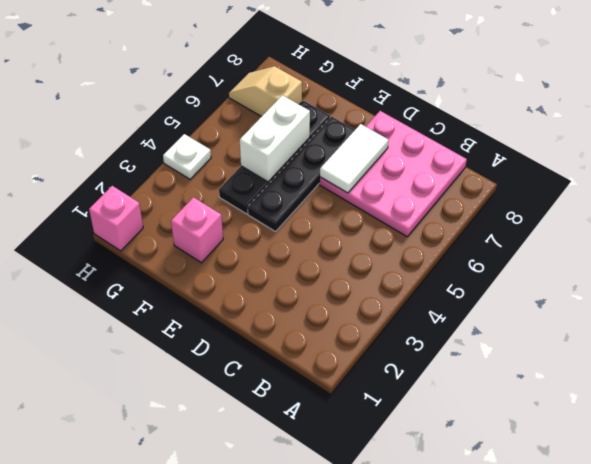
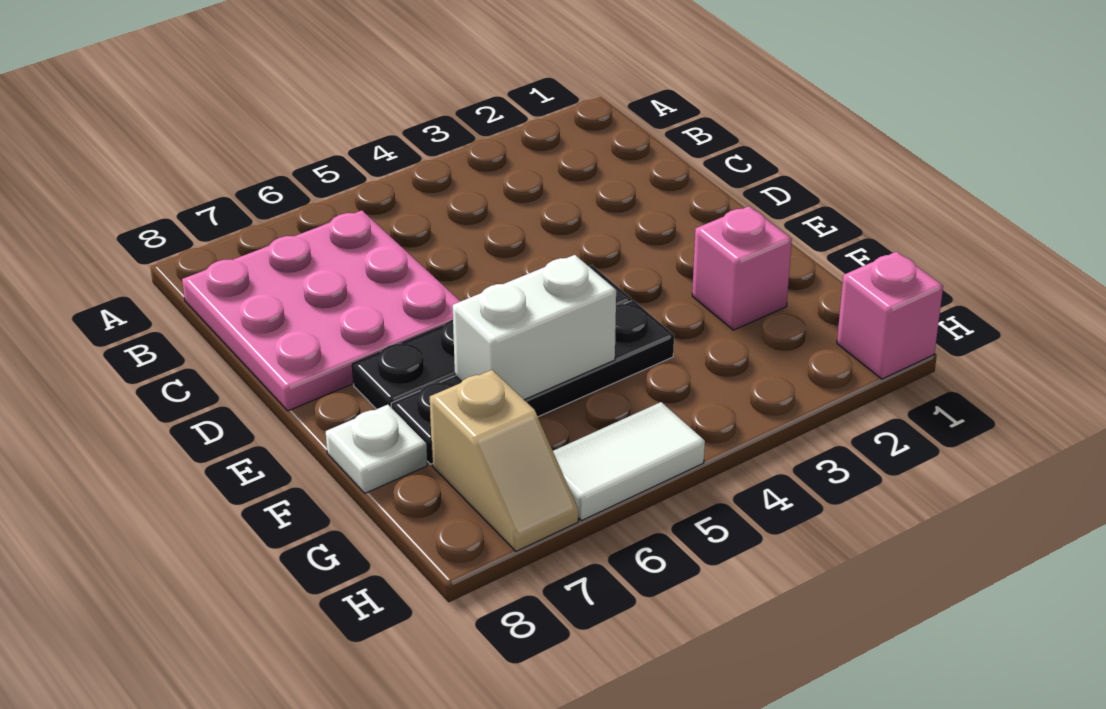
white tile D6:D7 level 2 -> white tile H5:H6 level 1
white plate H4 level 1 -> white plate F8 level 1

